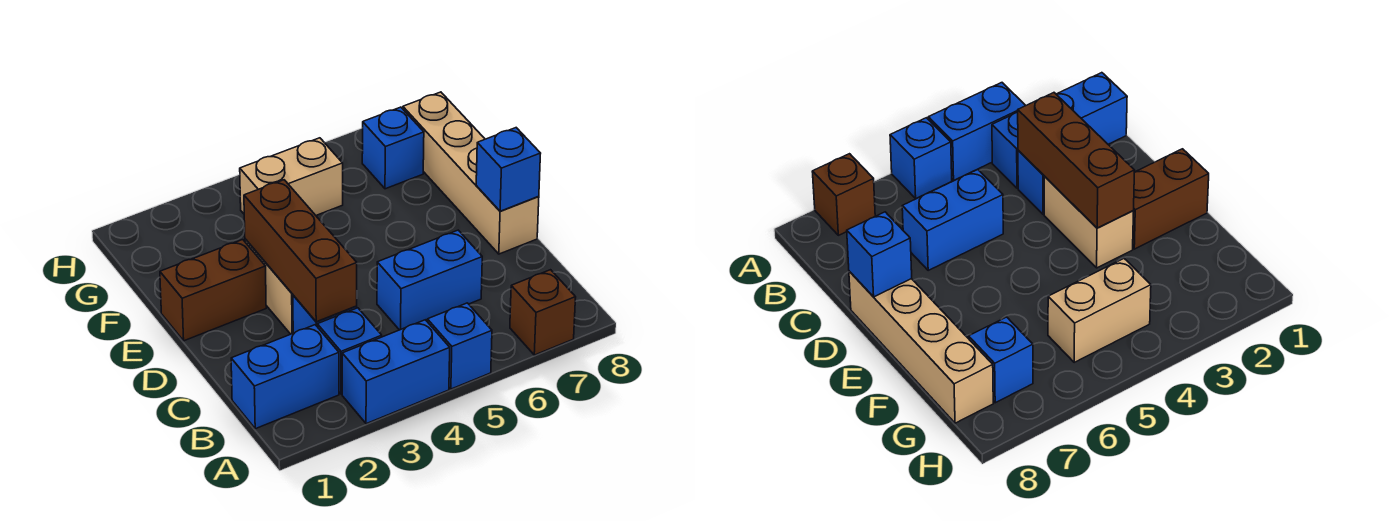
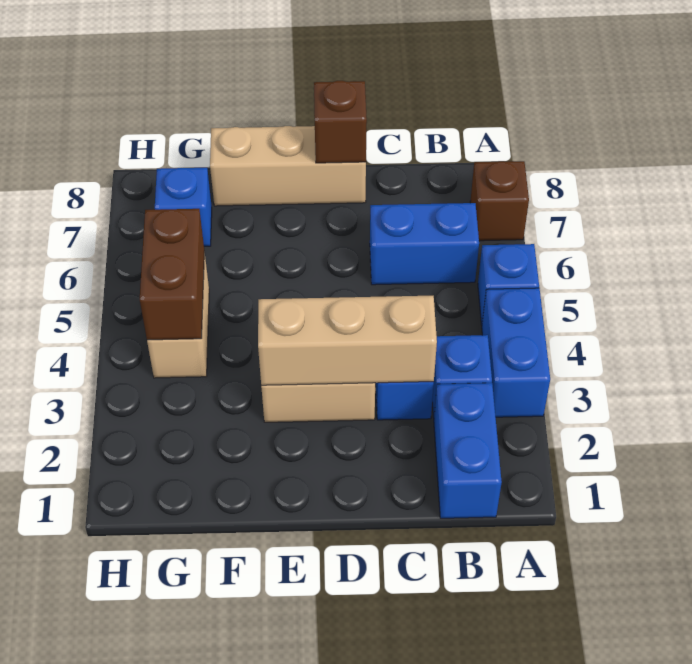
brown brick C3:E3 level 2 -> tan brick C3:E3 level 2
blue brick C5:C6 level 1 -> blue brick B6:C6 level 1
tan brick D8:G8 level 1 -> tan brick D8:F8 level 1
blue brick D8 level 2 -> brown brick D8 level 2
brown brick E1:E2 level 1 -> brown brick G4:G5 level 2

